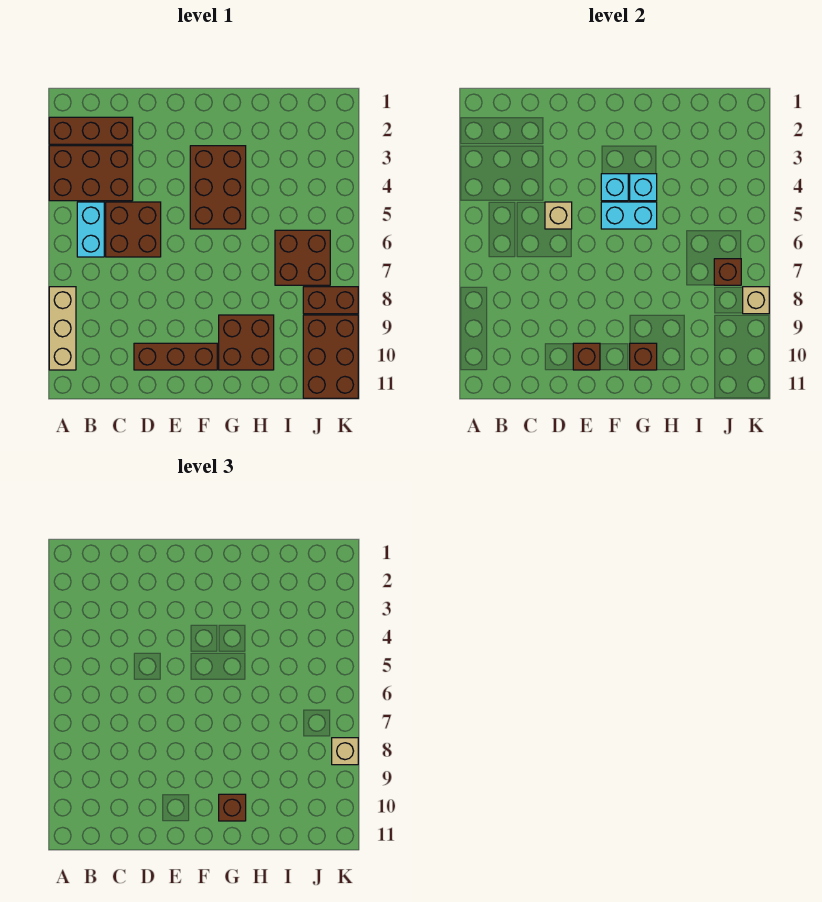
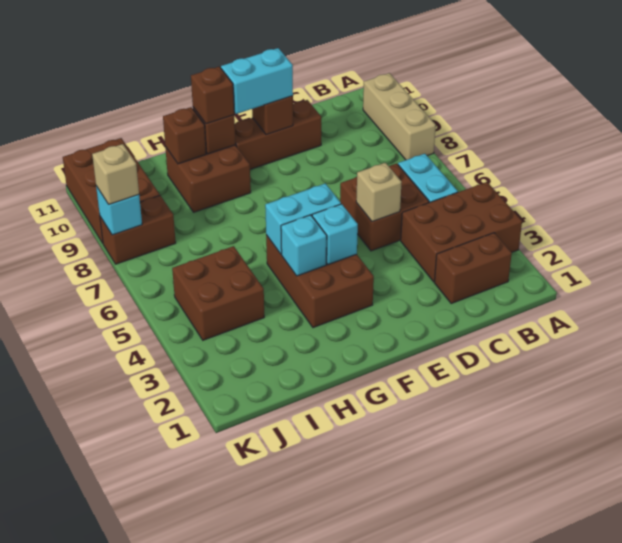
brown brick A2:C2 level 1 -> brown brick B2:C2 level 1
none -> cyan brick E10:F10 level 3
brown brick I6:J7 level 1 -> brown brick I4:J5 level 1
brown brick J7 level 2 -> brown brick H10 level 2
tan brick K8 level 2 -> cyan brick K8 level 2

